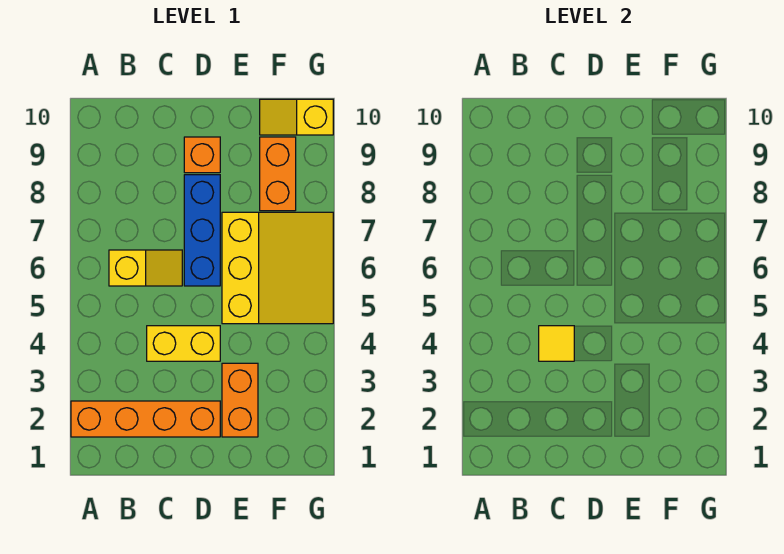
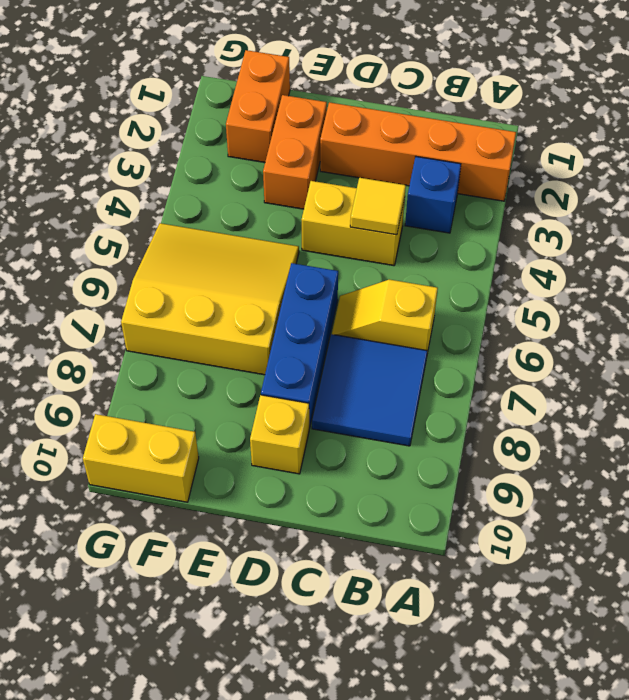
none -> blue brick B3 level 1
none -> blue tile B7:C8 level 1
orange brick D9 level 1 -> yellow brick D9 level 1
yellow slope E5:G7 level 1 top E -> yellow slope E5:G7 level 1 top 7
orange brick F8:F9 level 1 -> orange brick F1:F2 level 1
yellow slope F10:G10 level 1 top G -> yellow brick F10:G10 level 1

